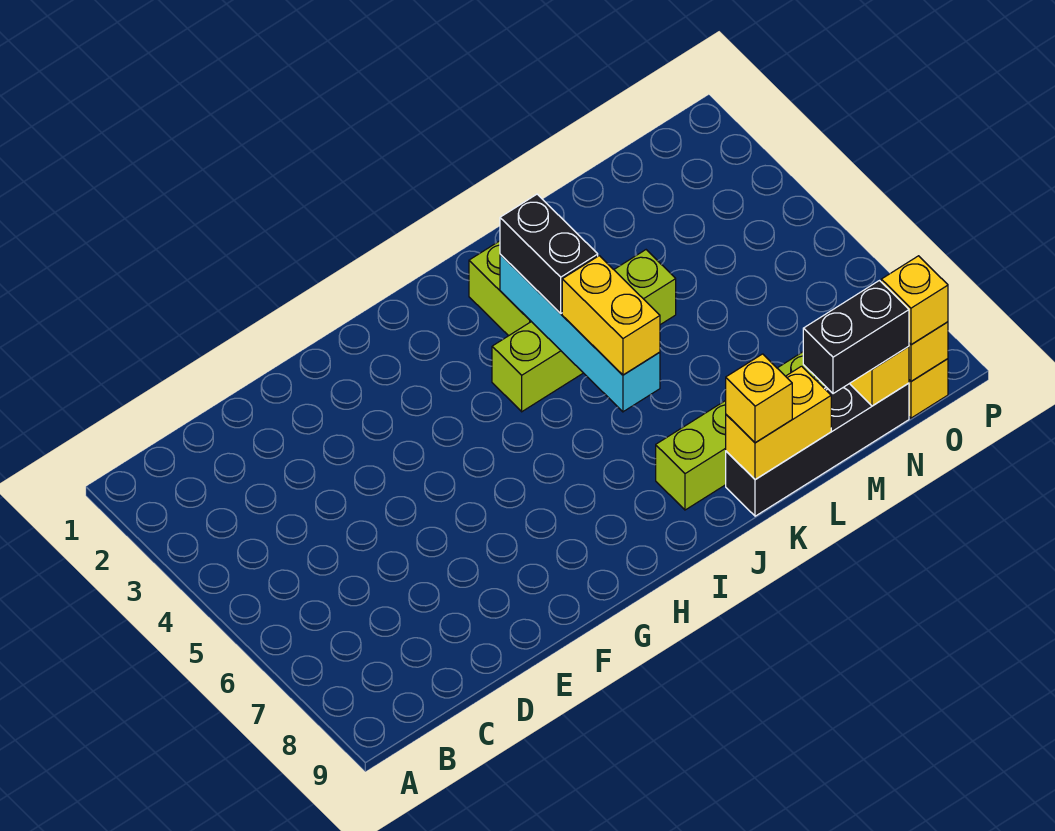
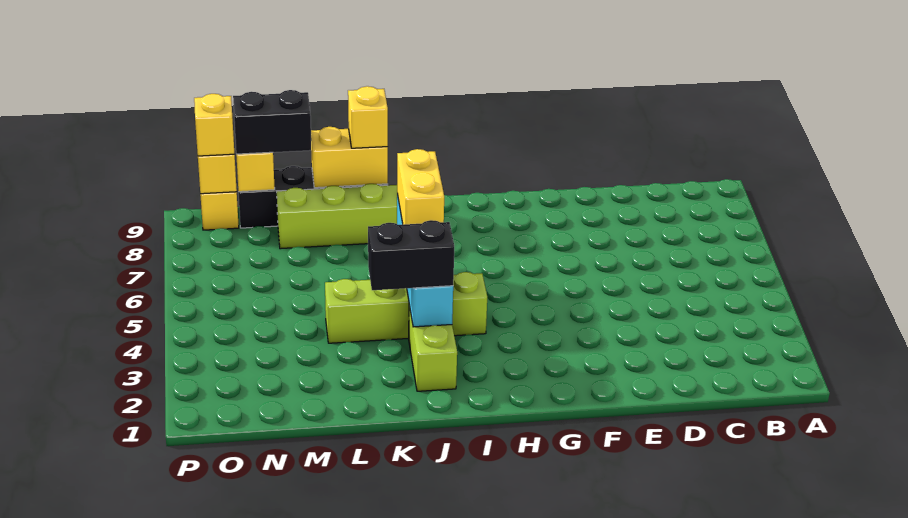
black brick J3:J4 level 3 -> black brick J3:K3 level 3

